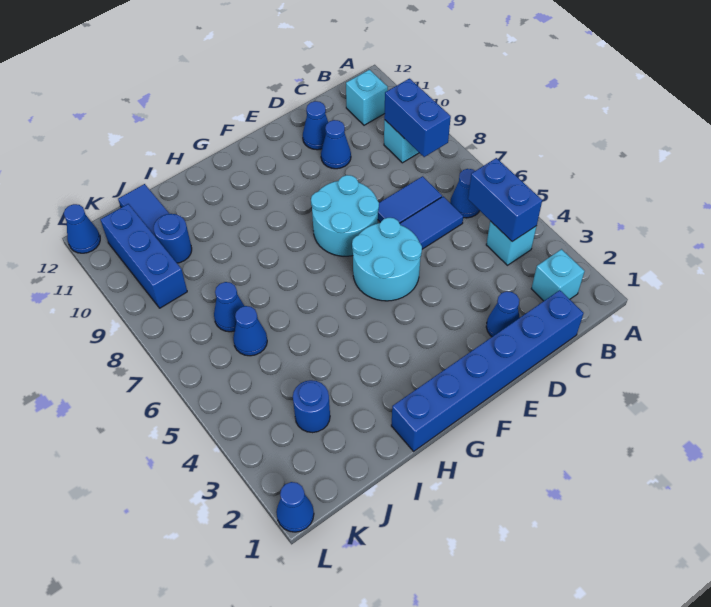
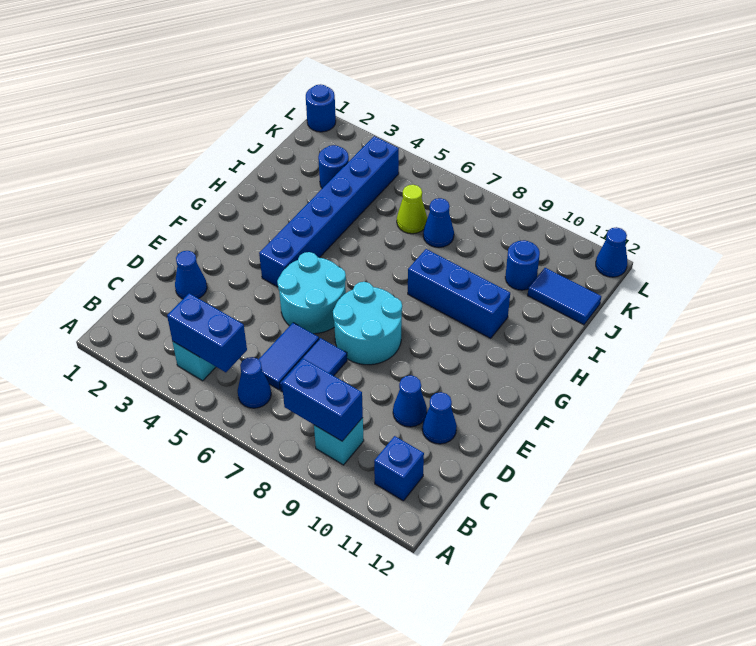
cyan brick B2 level 1 -> none
cyan brick B11 level 1 -> blue brick B11 level 1
blue brick C1:H1 level 1 -> blue brick F4:K4 level 1
blue cone J6 level 1 -> lime cone J6 level 1
blue brick K9:K11 level 1 -> blue brick H8:H10 level 1
blue cone L1 level 1 -> blue round brick L1 level 1

